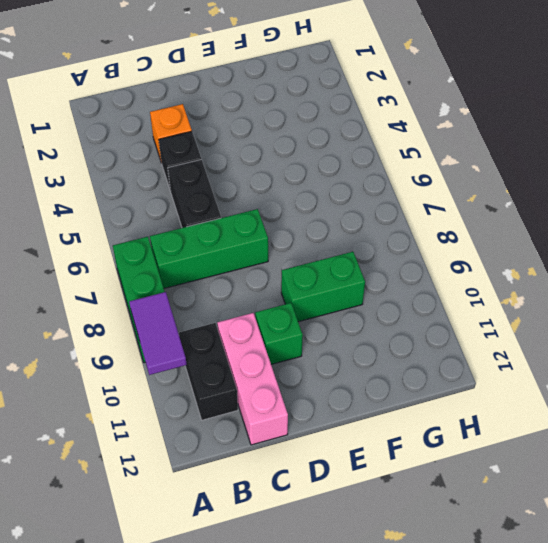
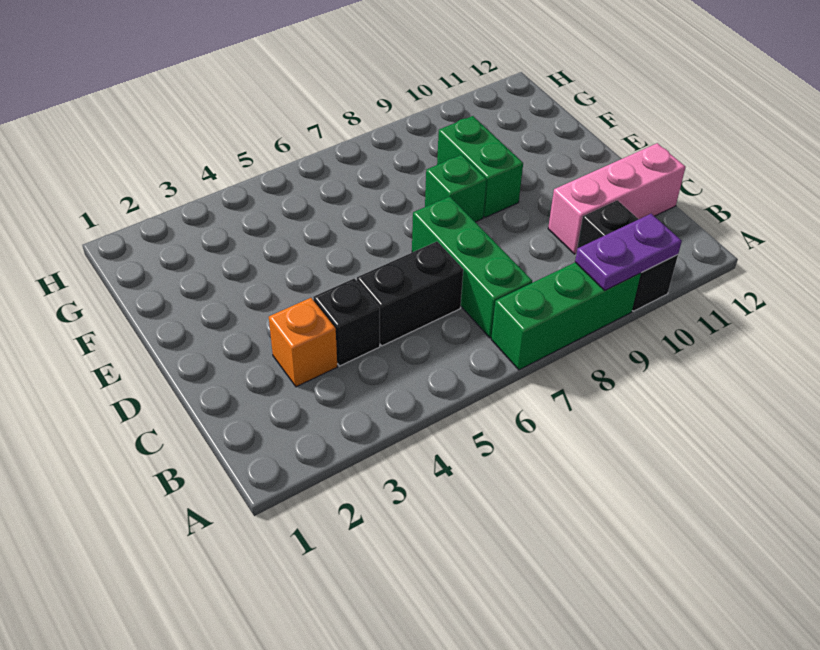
purple tile A9:A10 level 2 -> purple plate A9:A10 level 2
black brick B10:B11 level 1 -> black brick A10:B10 level 1
green brick D10 level 1 -> green brick E8 level 1

